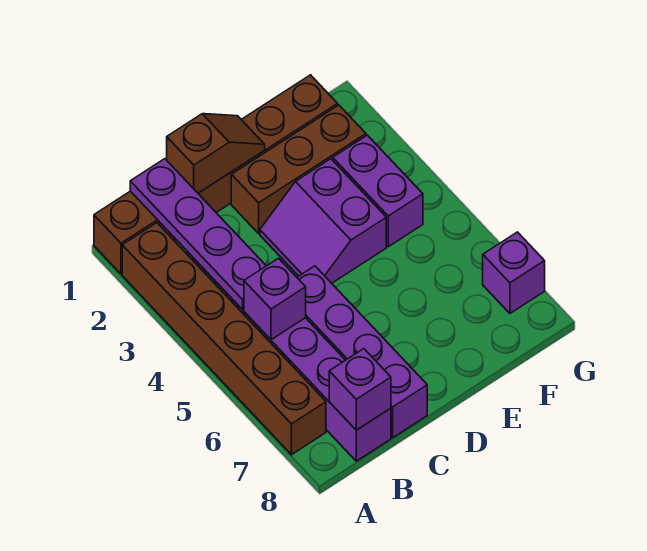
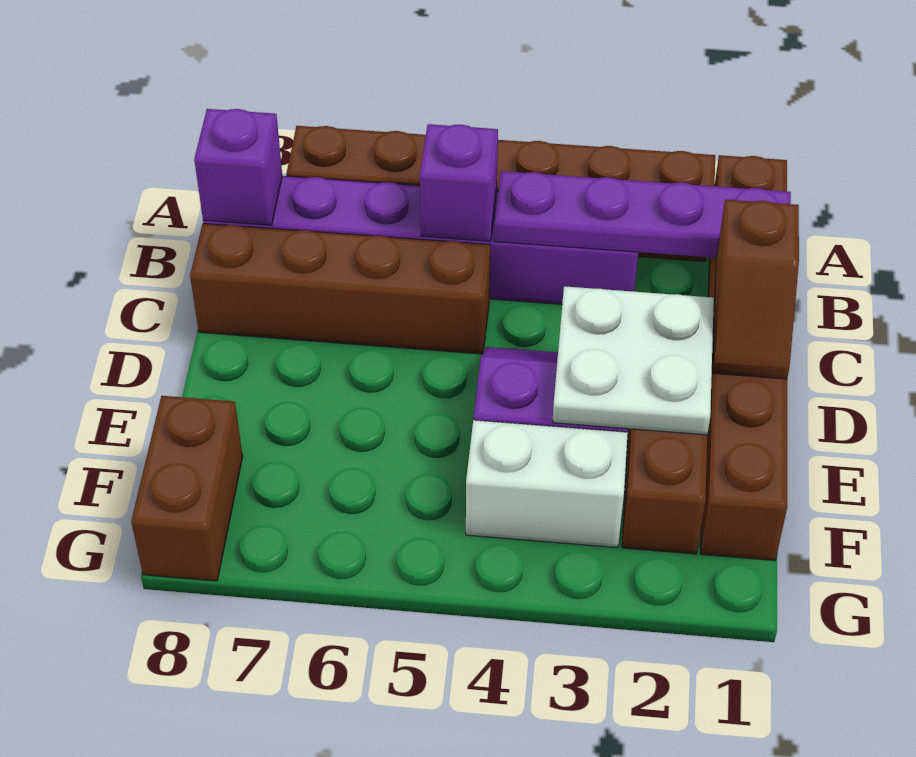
purple brick C5:C8 level 1 -> brown brick C5:C8 level 1
none -> white plate D2:E3 level 2
purple brick F3:F4 level 1 -> white brick F3:F4 level 1
none -> brown brick F8:G8 level 1
purple brick G7 level 1 -> none

